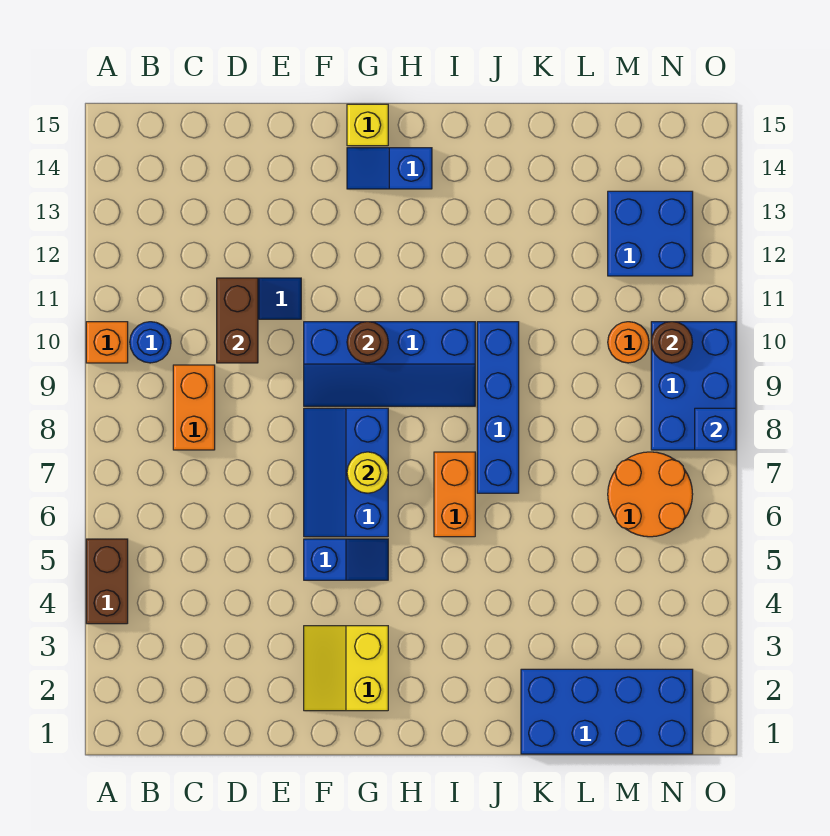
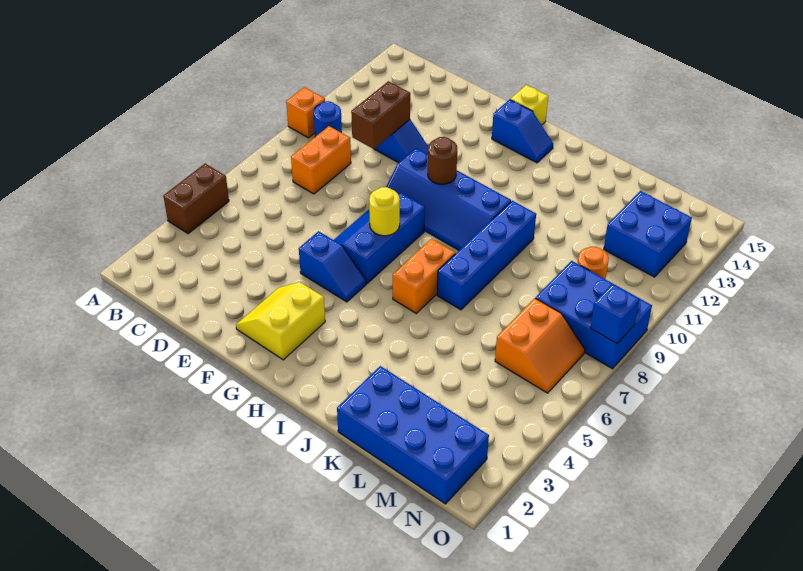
blue slope G14:H14 level 1 top H -> blue slope G14:H14 level 1 top G
orange round brick M6:N7 level 1 -> orange slope M6:N7 level 1 top M
blue brick N8:O10 level 1 -> blue brick M8:O9 level 1
brown round brick N10 level 2 -> none

